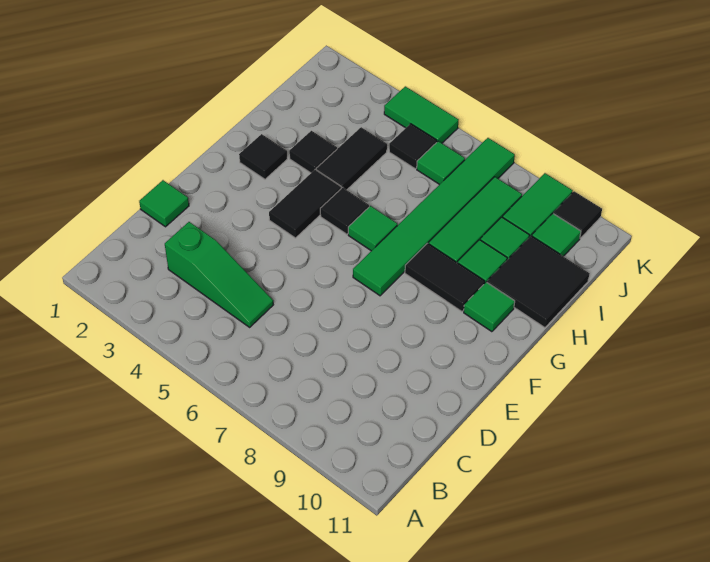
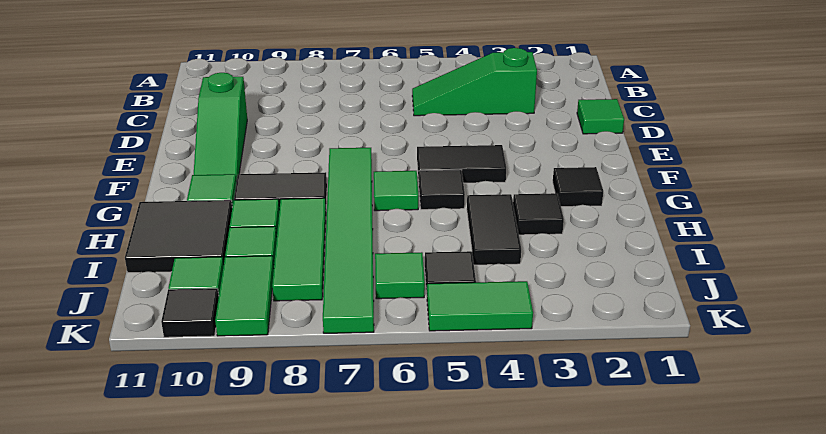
none -> green slope D10:F10 level 1 top D
black tile F4:G4 level 1 -> black tile F4:F5 level 1

